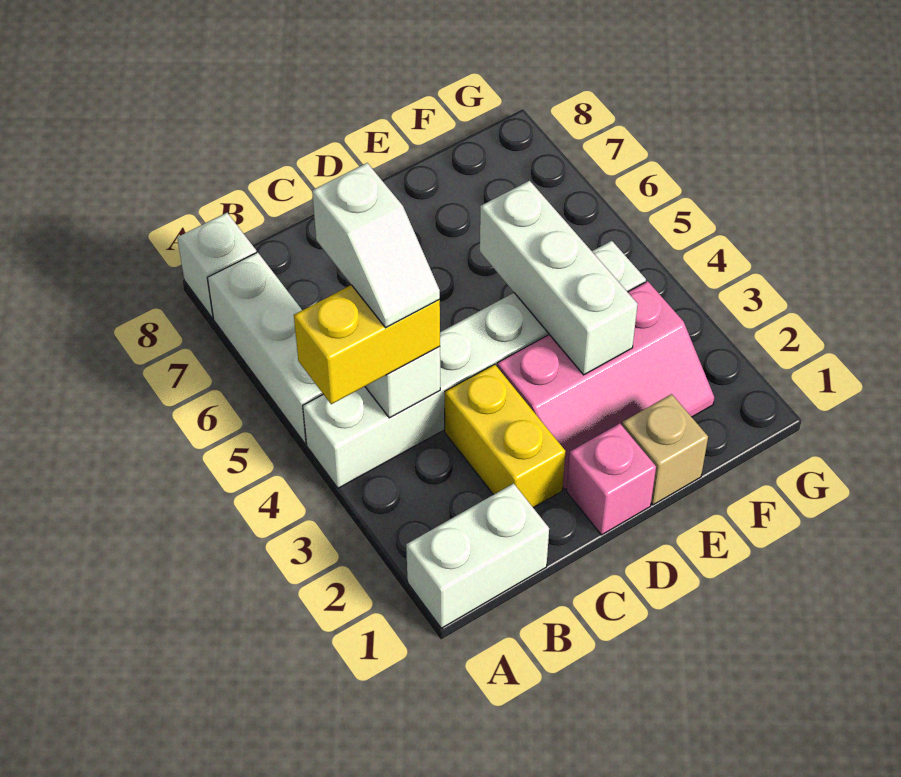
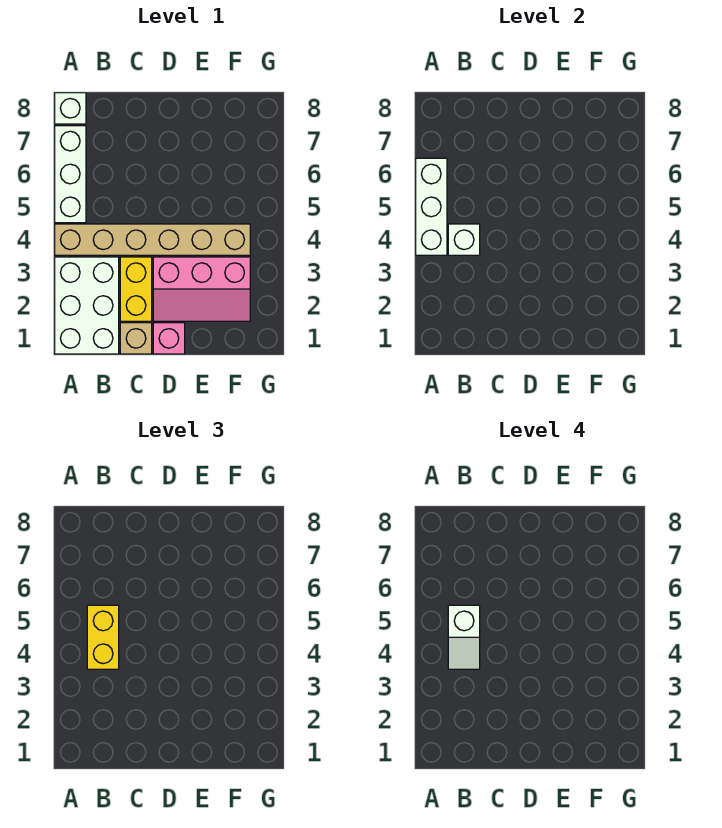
white brick A1:B1 level 1 -> white brick A1:B3 level 1
white brick A4:F4 level 1 -> tan brick A4:F4 level 1
yellow brick A4:B4 level 3 -> yellow brick B4:B5 level 3
tan brick E1 level 1 -> tan brick C1 level 1
white brick E3:E5 level 2 -> white brick A4:A6 level 2

